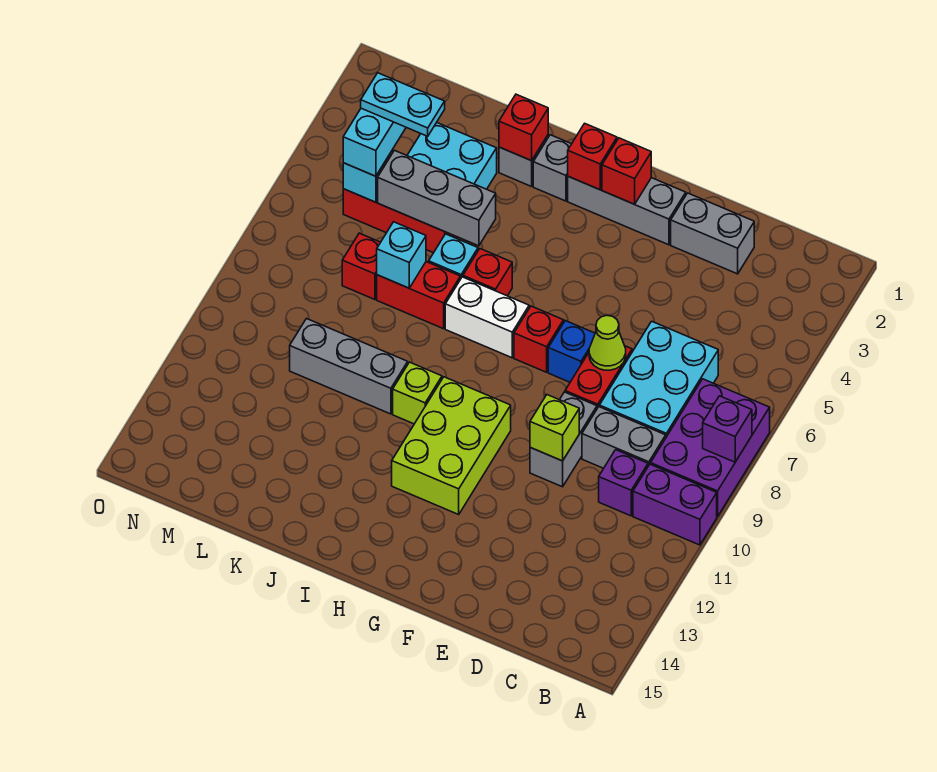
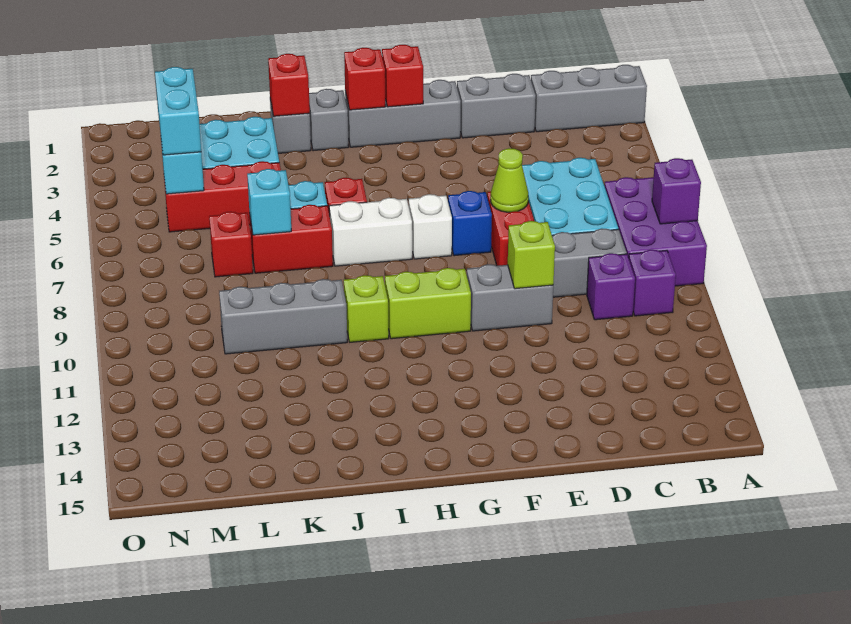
purple brick A10:B10 level 1 -> purple brick B10 level 1
grey brick E9:E10 level 1 -> grey brick E10:F10 level 1
red brick G7 level 1 -> white brick G7 level 1
lime brick G10:H12 level 1 -> lime brick G10:H10 level 1
grey brick J5:L5 level 2 -> grey brick A2:C2 level 1
cyan plate L4:M4 level 4 -> none

